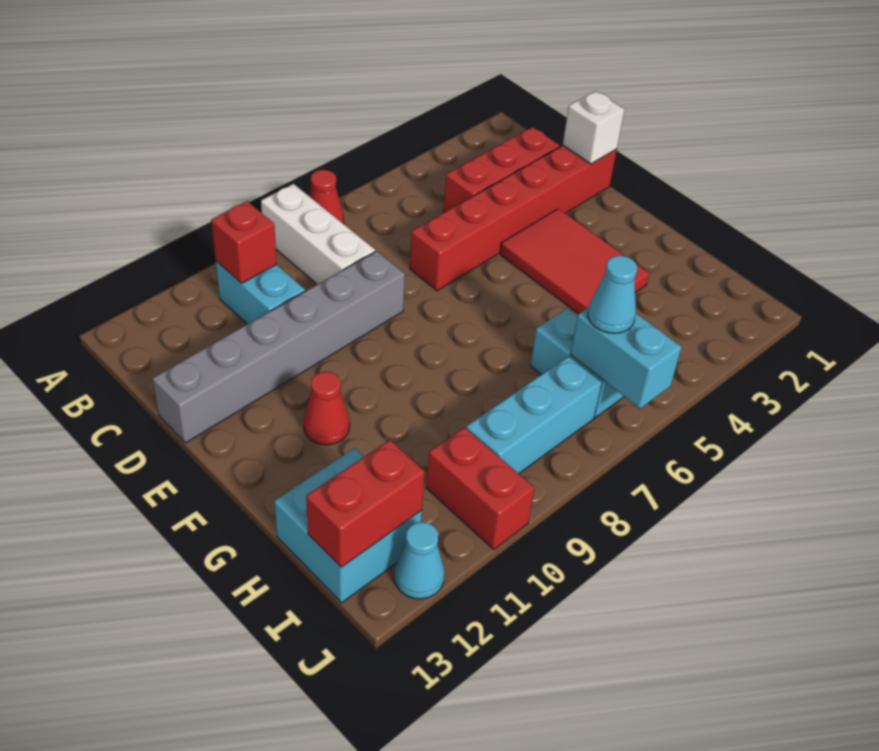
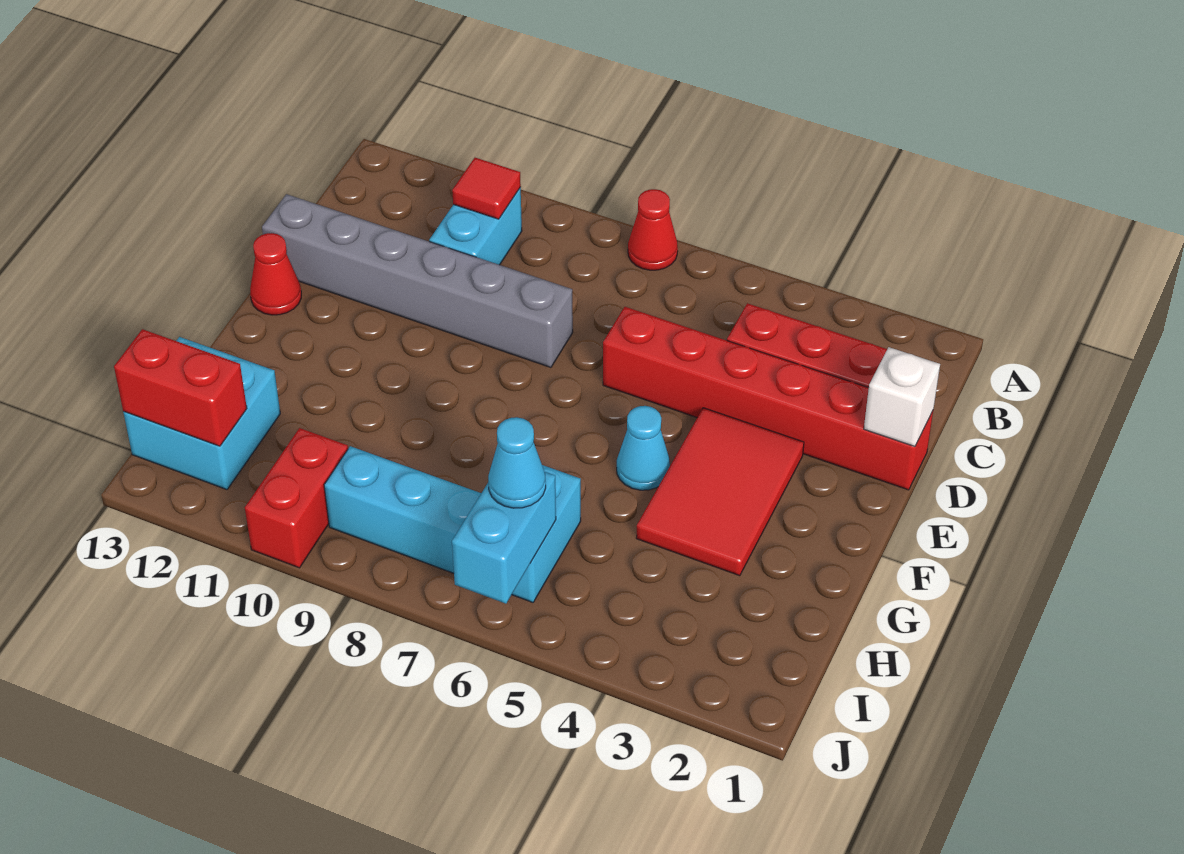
white brick A8:C8 level 1 -> none
red brick B10 level 2 -> red tile B10 level 2
red cone F11 level 1 -> red cone E13 level 1
cyan cone J12 level 1 -> cyan cone F5 level 1

